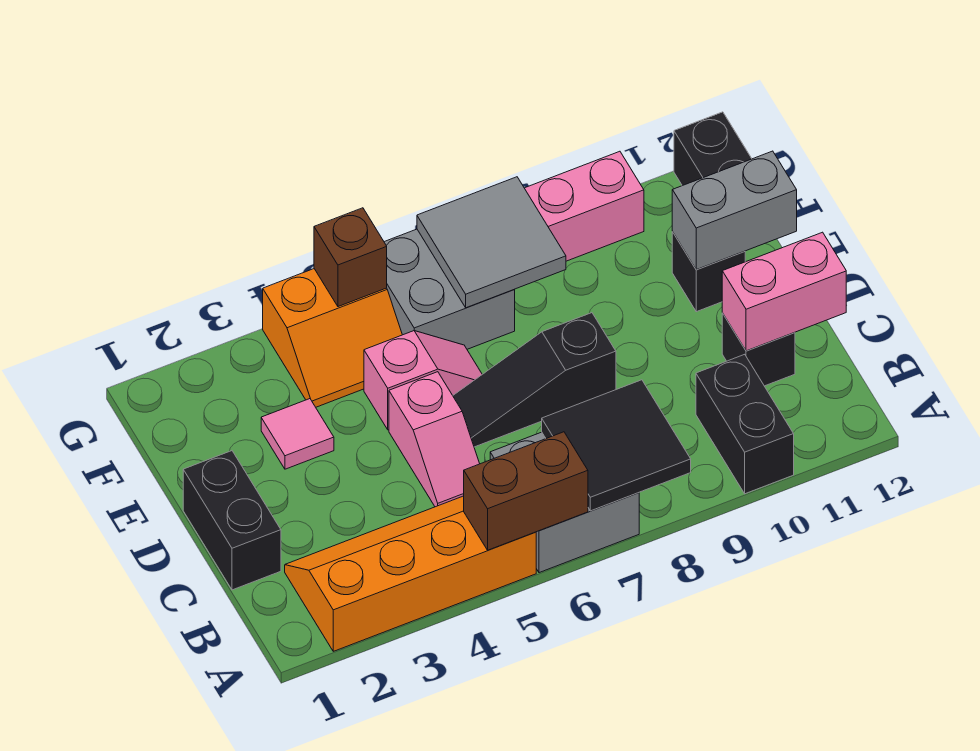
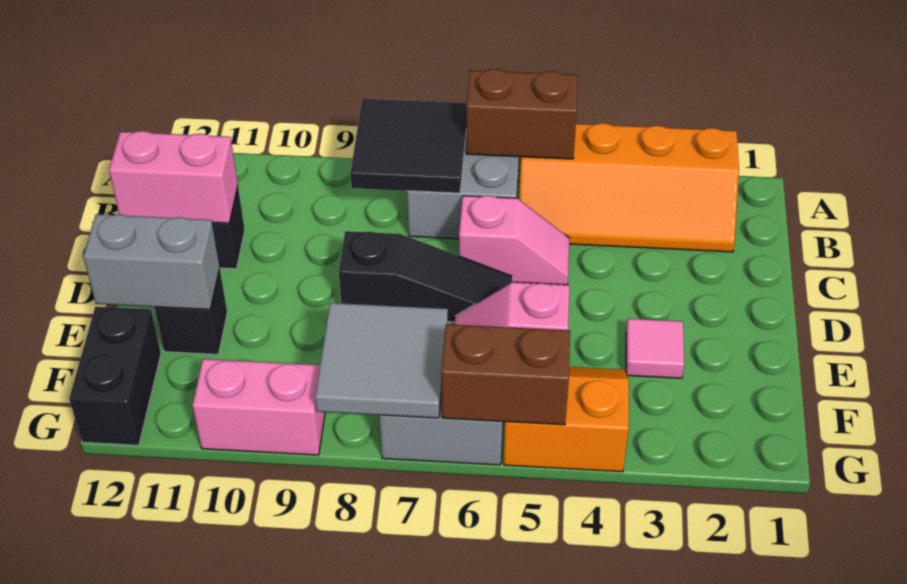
black brick A10:B10 level 1 -> none
black brick C1:D1 level 1 -> none
pink slope C5:D5 level 1 top D -> pink slope C5:C6 level 1 top 6
brown brick G5 level 2 -> brown brick G5:G6 level 2

